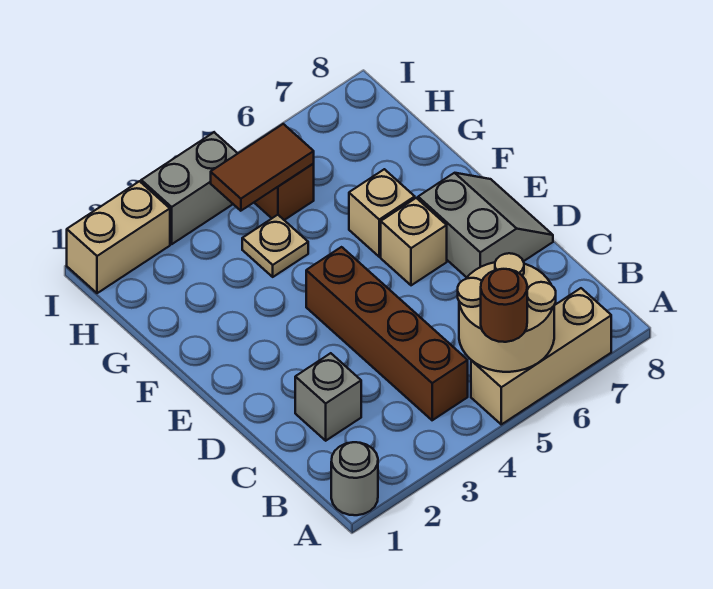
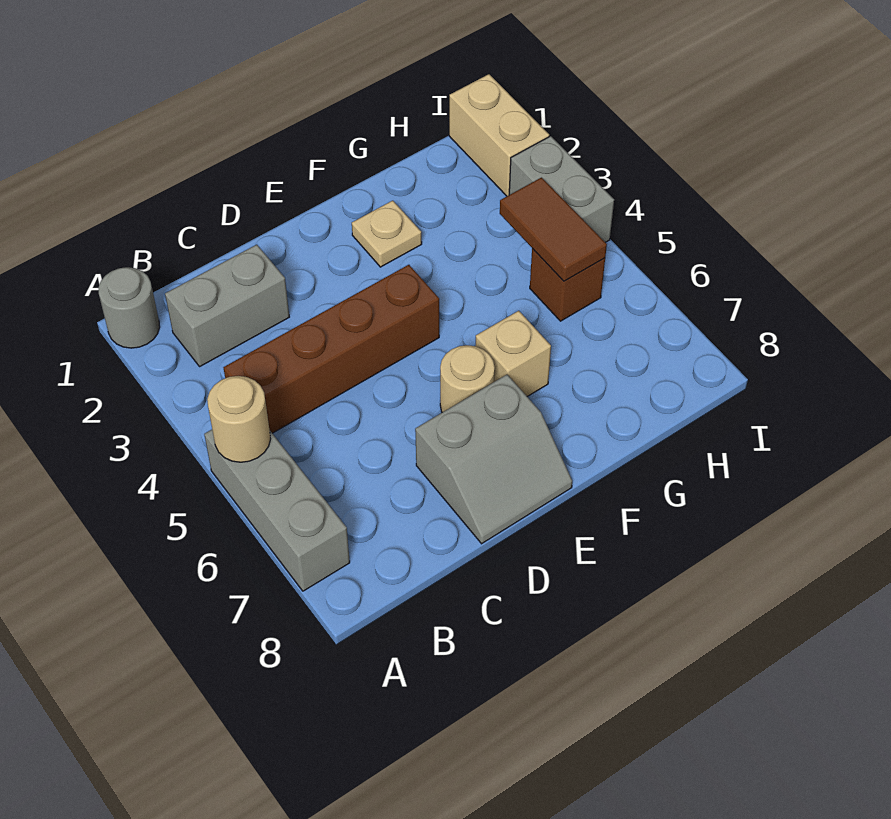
tan brick A5:A7 level 1 -> grey brick A5:A7 level 1
tan round brick A5:B6 level 2 -> tan round brick A5 level 2
brown round brick A5 level 3 -> none
grey brick C2 level 1 -> grey brick B2:C2 level 1
tan brick E6 level 1 -> tan round brick E6 level 1
tan plate G4 level 1 -> tan plate F2 level 1

